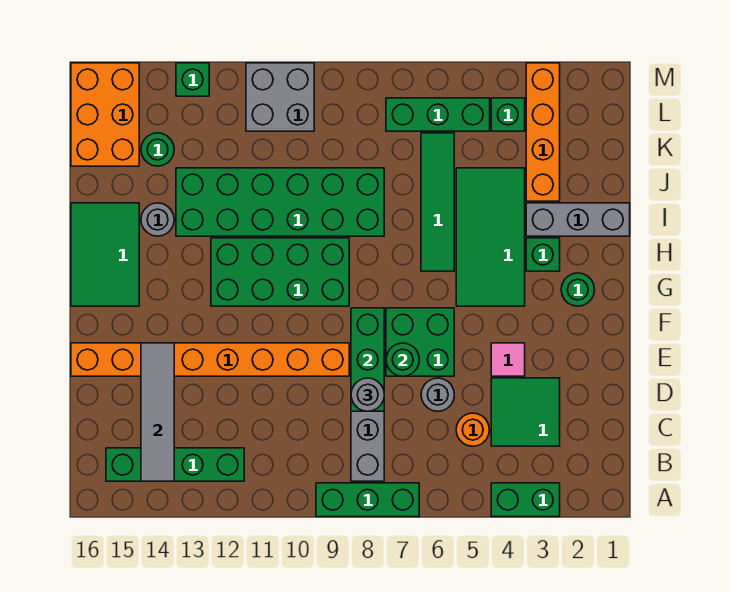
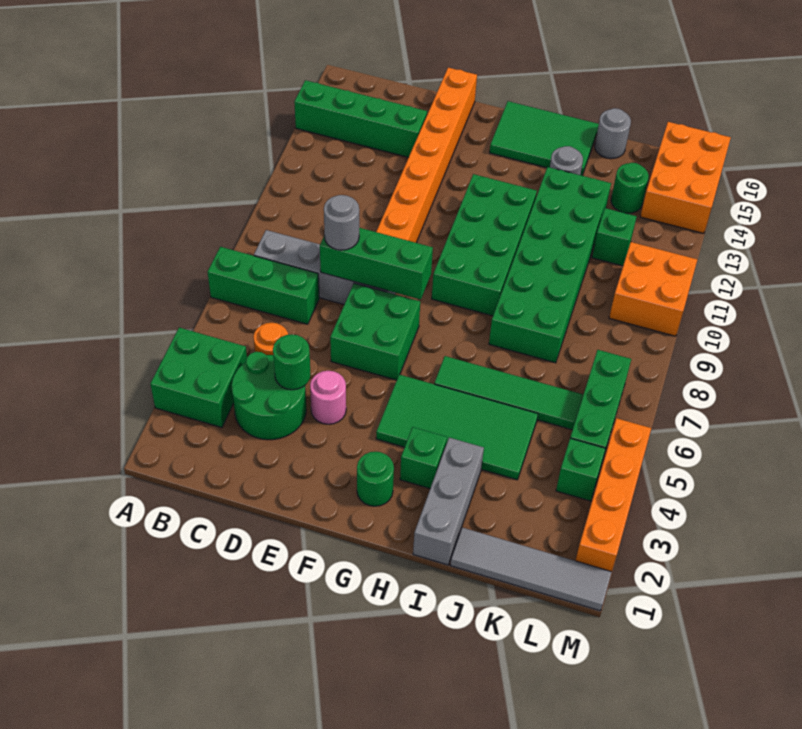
green brick A3:A4 level 1 -> green brick A3:B4 level 1
green brick A7:A9 level 1 -> green brick A7:C7 level 1
green brick B12:B15 level 1 -> green brick A14:D14 level 1
grey tile B14:E14 level 2 -> grey tile J1:M1 level 1
green tile C3:D4 level 1 -> green round brick C3:D4 level 1
grey round brick D6 level 1 -> grey round brick J16 level 1
pink tile E4 level 1 -> pink round brick E4 level 1
green round brick E7 level 2 -> green round brick D4 level 2
orange brick J3:M3 level 1 -> orange brick M2:M5 level 1
orange brick K15:M16 level 1 -> orange brick L14:M16 level 1
grey brick L10:M11 level 1 -> orange brick L10:M11 level 1
green brick M13 level 1 -> green brick K12 level 1

